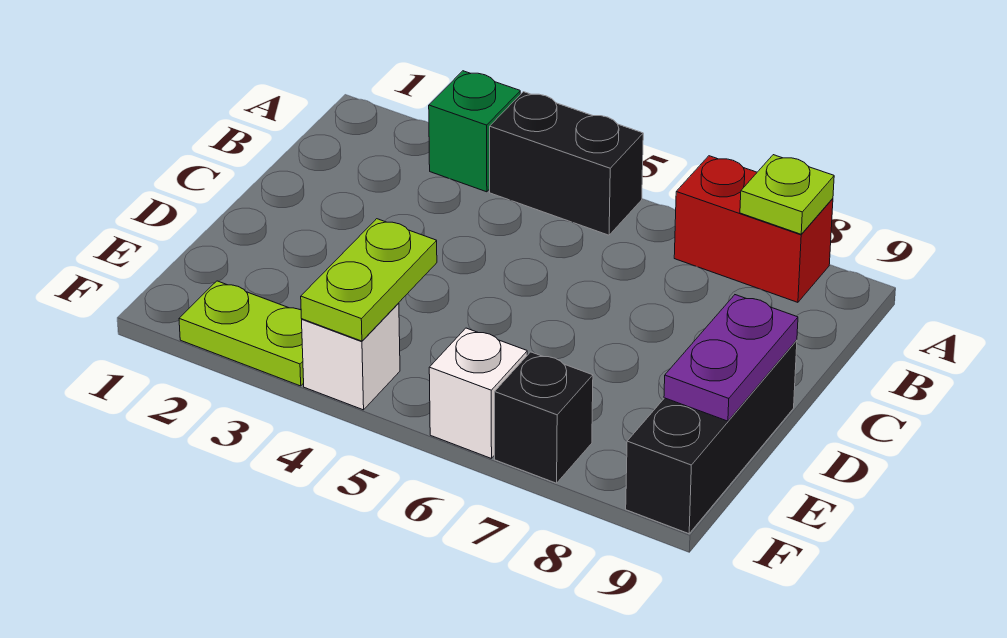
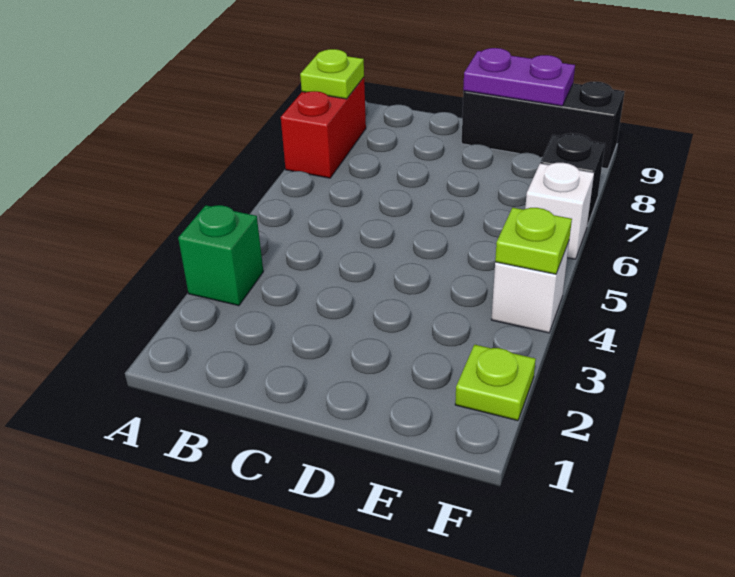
black brick A4:A5 level 1 -> none
lime plate E4:F4 level 2 -> lime plate F4 level 2
lime plate F2:F3 level 1 -> lime plate F2 level 1

